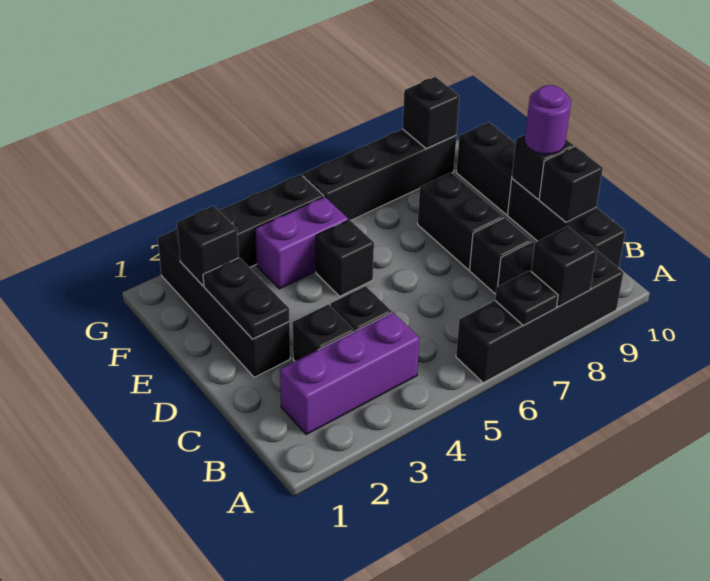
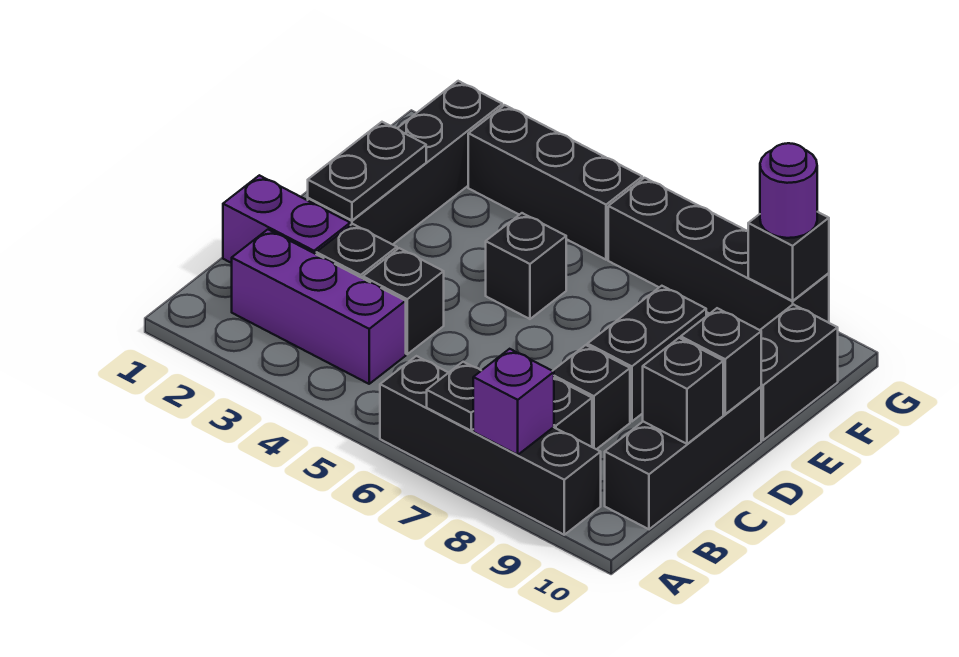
black brick A8 level 2 -> purple brick A8 level 2
purple round brick D10 level 3 -> purple round brick G9 level 3
black brick F2 level 2 -> none
purple brick F4:F5 level 1 -> purple brick C1:C2 level 1

